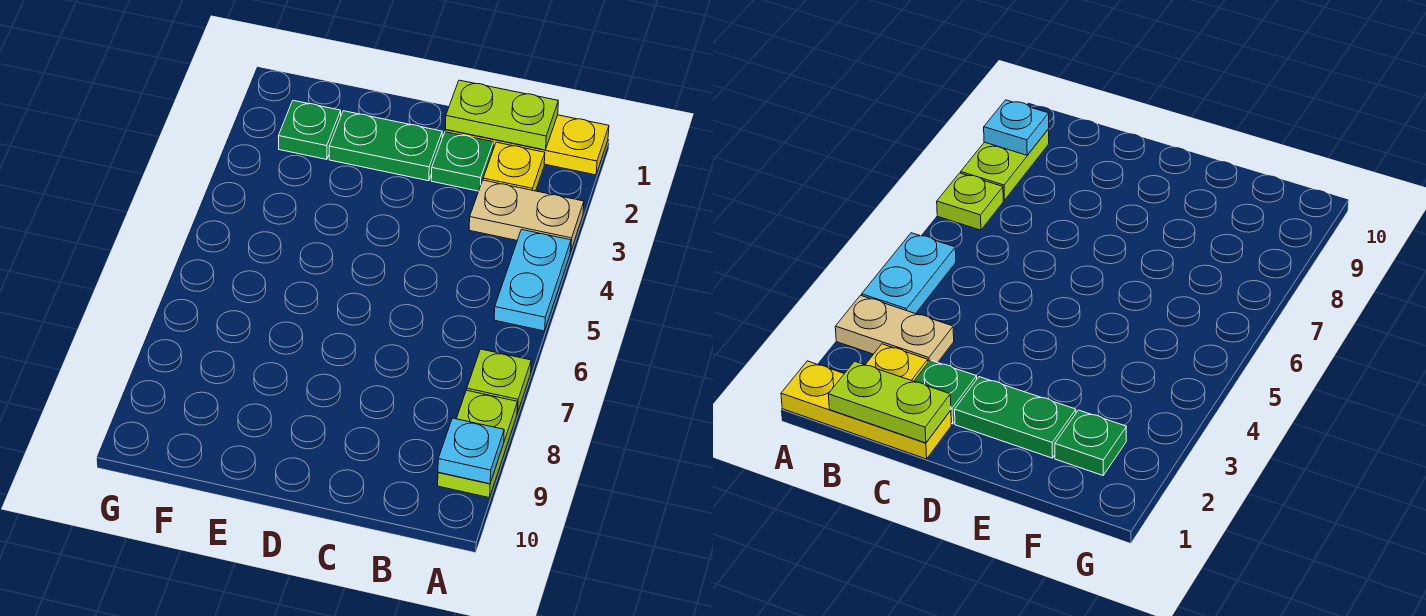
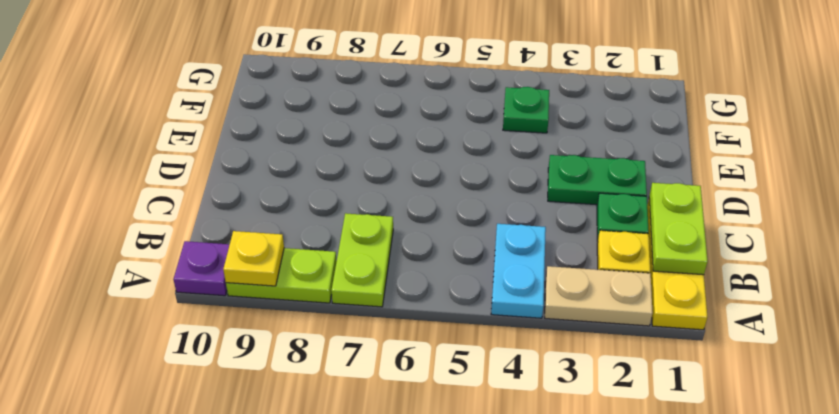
tan plate A3:B3 level 1 -> tan plate A2:A3 level 1
cyan plate A4:A5 level 1 -> cyan plate A4:B4 level 1
lime plate A7 level 1 -> lime plate A7:B7 level 1
cyan plate A9 level 2 -> yellow plate A9 level 2
none -> purple plate A10 level 1
green plate D2:E2 level 1 -> green plate D2:D3 level 1
green plate F2 level 1 -> green plate F4 level 1

